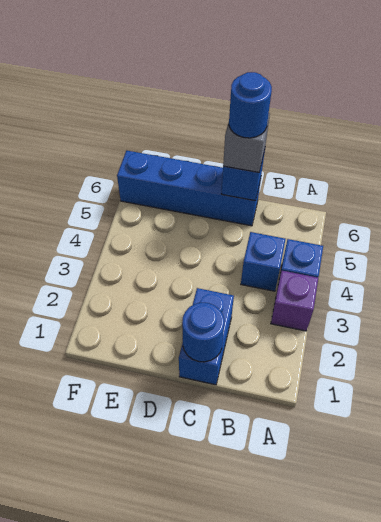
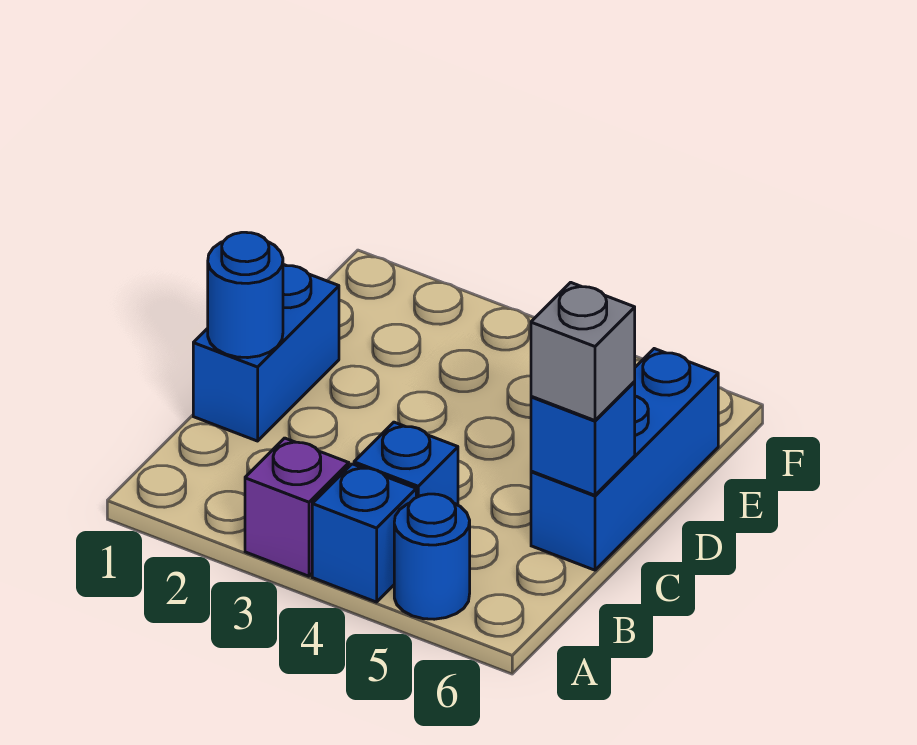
blue brick C1:C2 level 1 -> blue brick C1:D1 level 1
blue brick C6:F6 level 1 -> blue brick C6:E6 level 1
blue round brick C6 level 4 -> blue round brick A5 level 1

